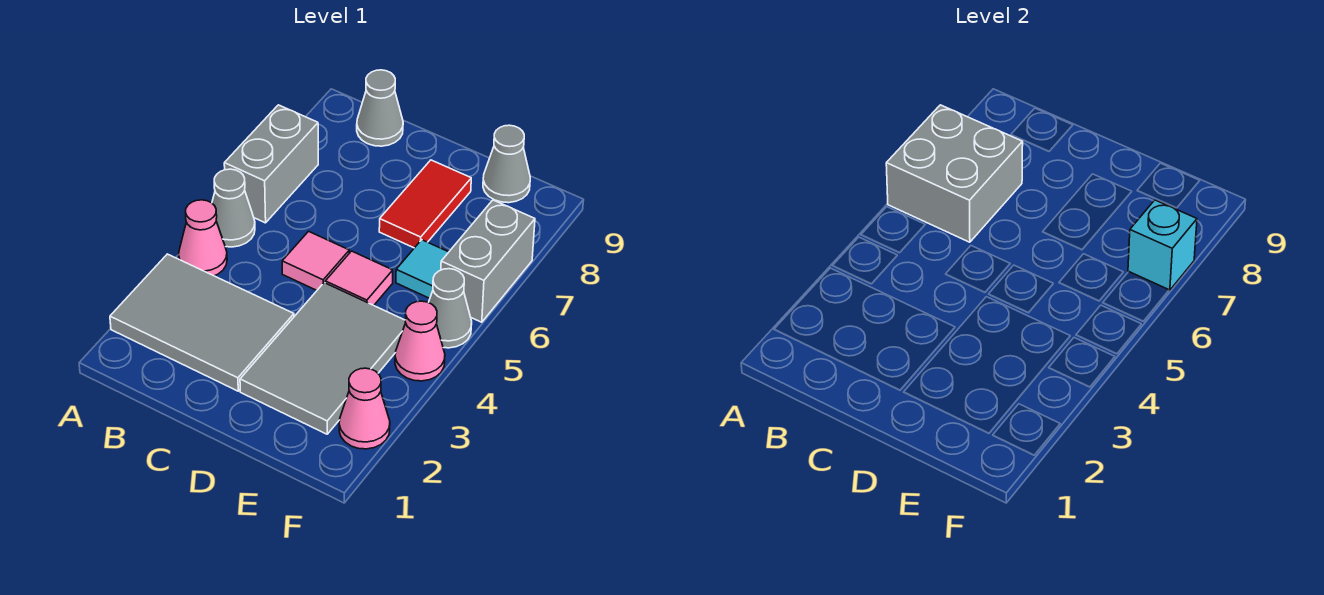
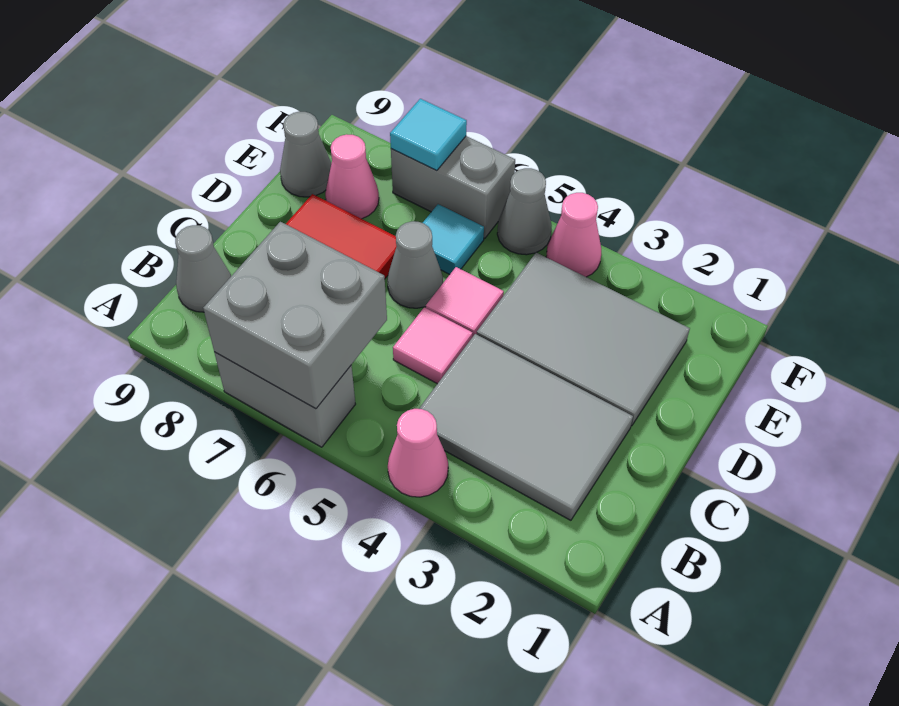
grey tile A2:C3 level 1 -> grey tile B2:C4 level 1
grey cone A5 level 1 -> grey cone D6 level 1
pink cone F2 level 1 -> pink cone E8 level 1
cyan brick F7 level 2 -> cyan tile F7 level 2

